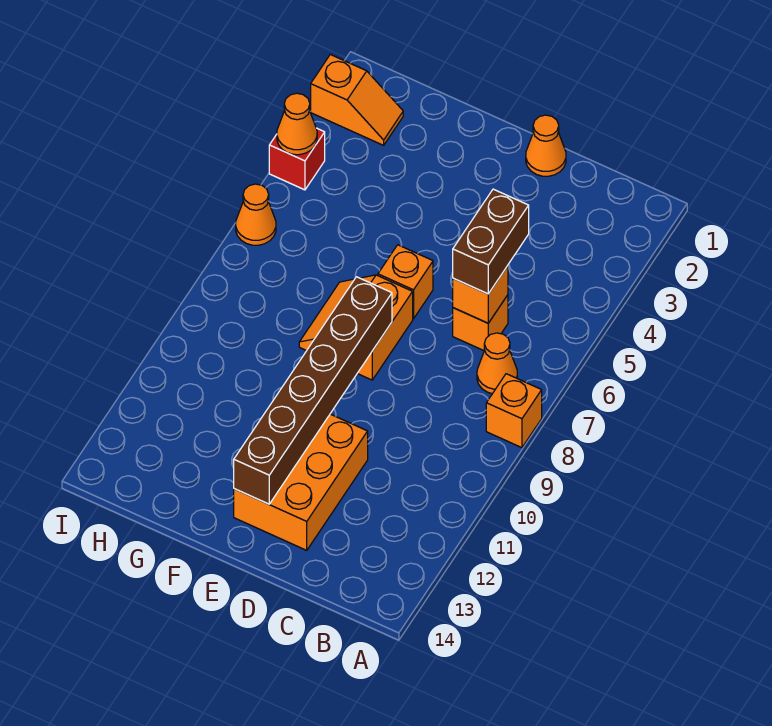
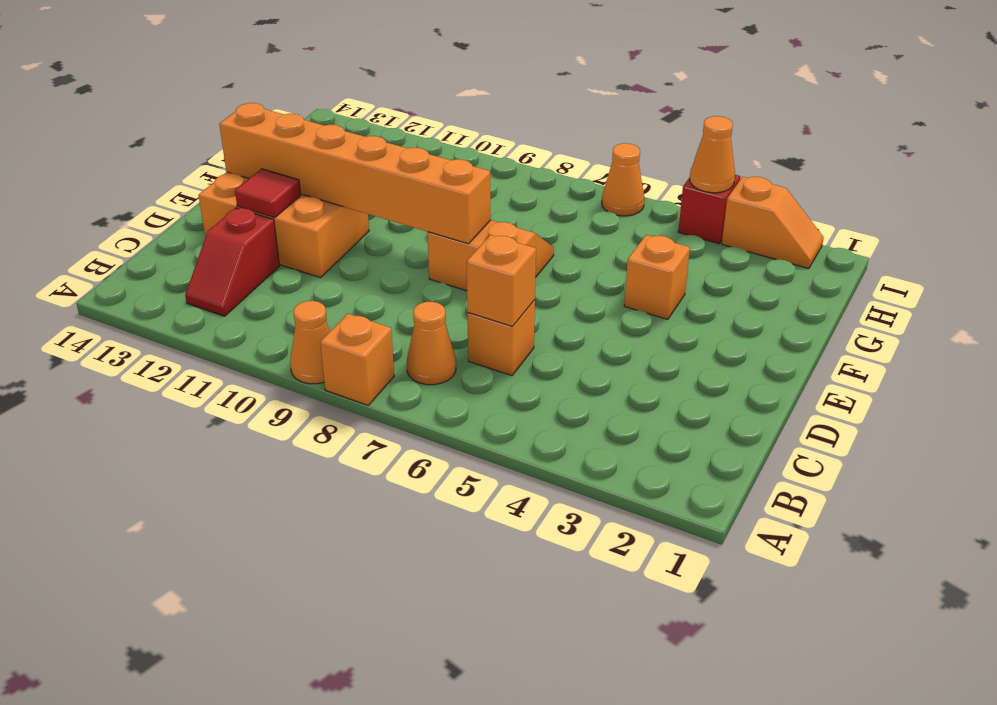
none -> red slope B12:C12 level 1 top C
brown brick C5:C6 level 3 -> none
orange cone D1 level 1 -> orange cone A9 level 1
none -> red tile D12 level 2
orange brick E6 level 1 -> orange brick F4 level 1
brown brick E8:E13 level 2 -> orange brick E8:E13 level 2
orange slope H2:I2 level 1 top I -> orange slope I2:I3 level 1 top 3

